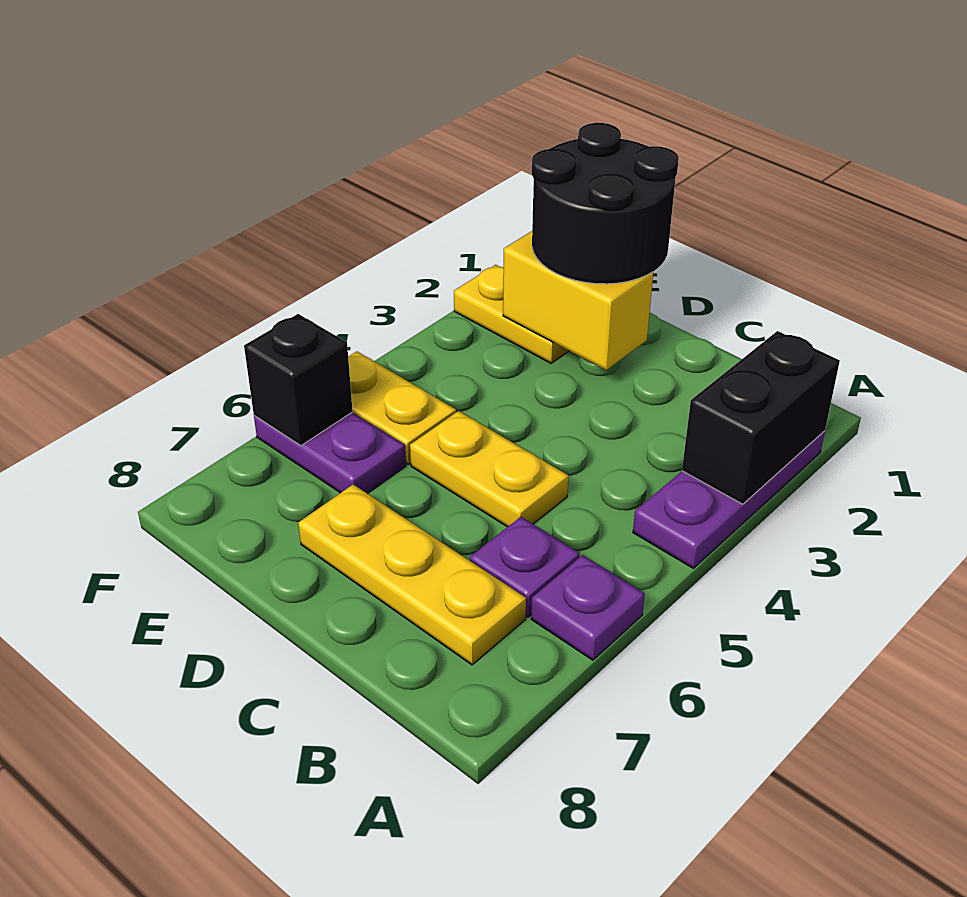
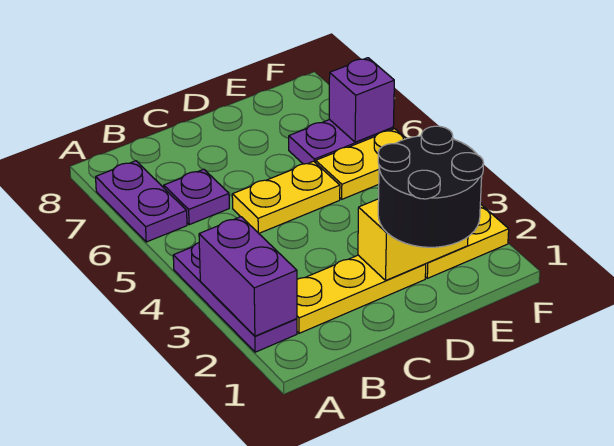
black brick A2:A3 level 2 -> purple brick A2:A3 level 2
purple plate A6 level 1 -> purple plate A6:A7 level 1
yellow plate B7:D7 level 1 -> yellow plate B2:D2 level 1
black brick F6 level 2 -> purple brick F6 level 2

